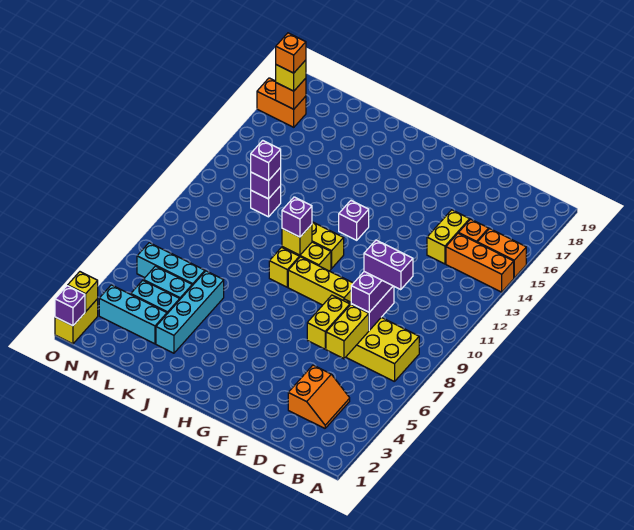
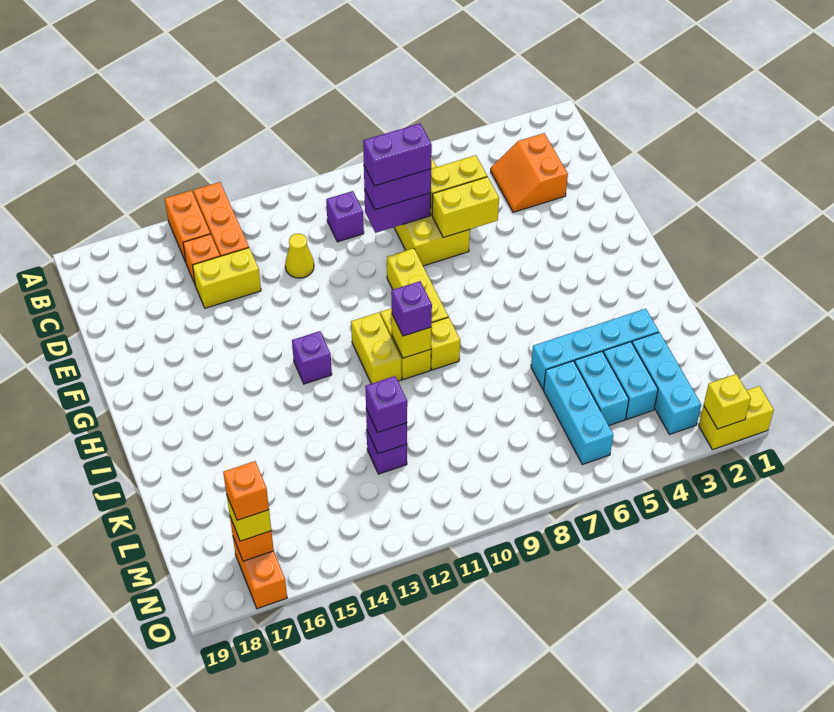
orange slope C3:D4 level 1 top D -> orange slope C3:D4 level 1 top 3
purple brick C9:D9 level 4 -> purple brick D8:D9 level 4
none -> yellow cone D12 level 1
purple brick O1 level 2 -> purple brick C10 level 1

